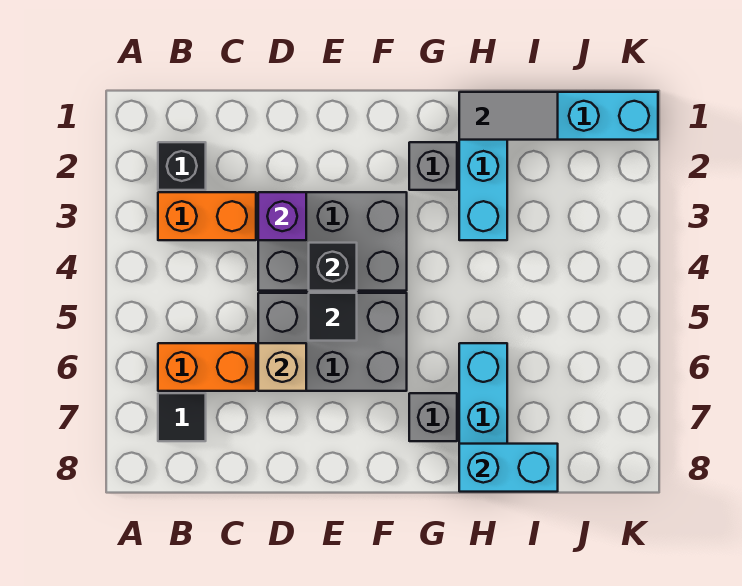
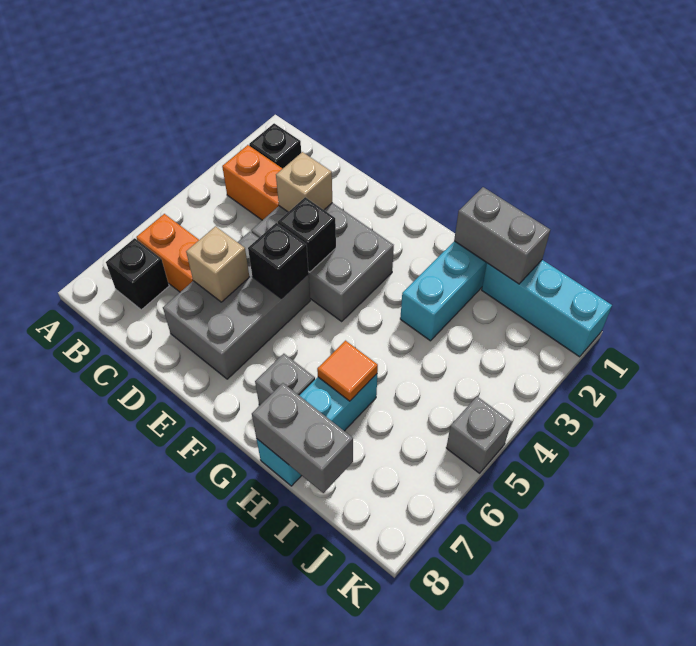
black tile B7 level 1 -> black brick B7 level 1
purple brick D3 level 2 -> tan brick D3 level 2
grey brick D5:F6 level 1 -> grey brick D5:E7 level 1
black tile E5 level 2 -> black brick E5 level 2
grey brick G2 level 1 -> grey brick K5 level 1
grey tile H1:I1 level 2 -> grey brick H1:I1 level 2
none -> orange tile H6 level 2
cyan brick H8:I8 level 2 -> grey brick H8:I8 level 2

